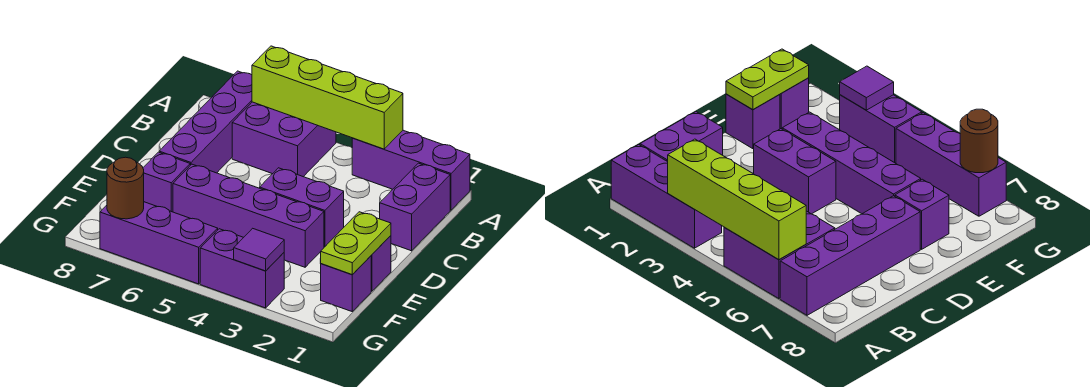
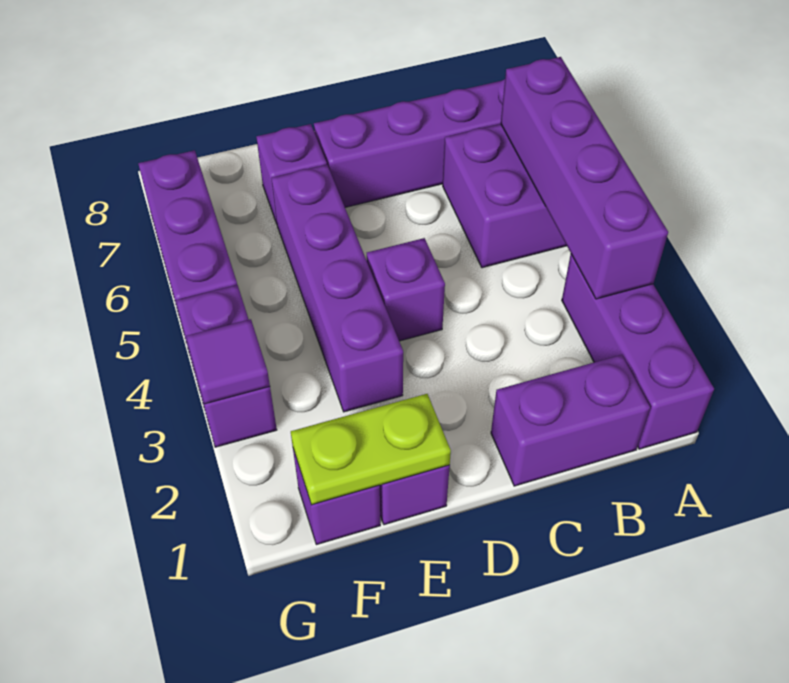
lime brick A3:A6 level 2 -> purple brick A3:A6 level 2
purple brick D3:D4 level 1 -> purple brick D4 level 1
brown round brick G7 level 2 -> none

